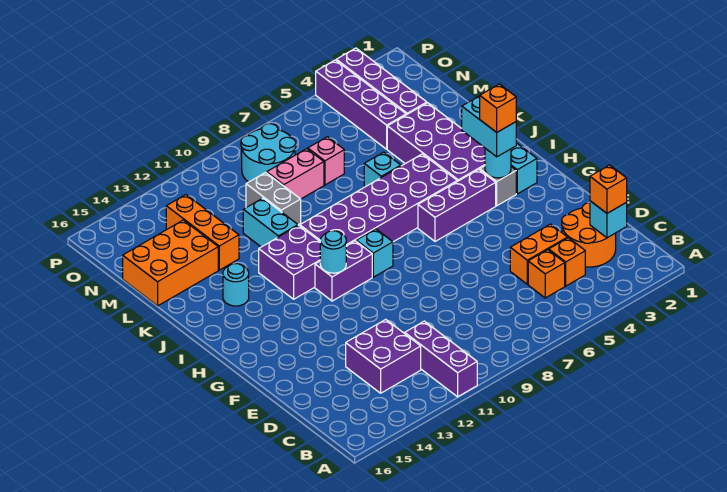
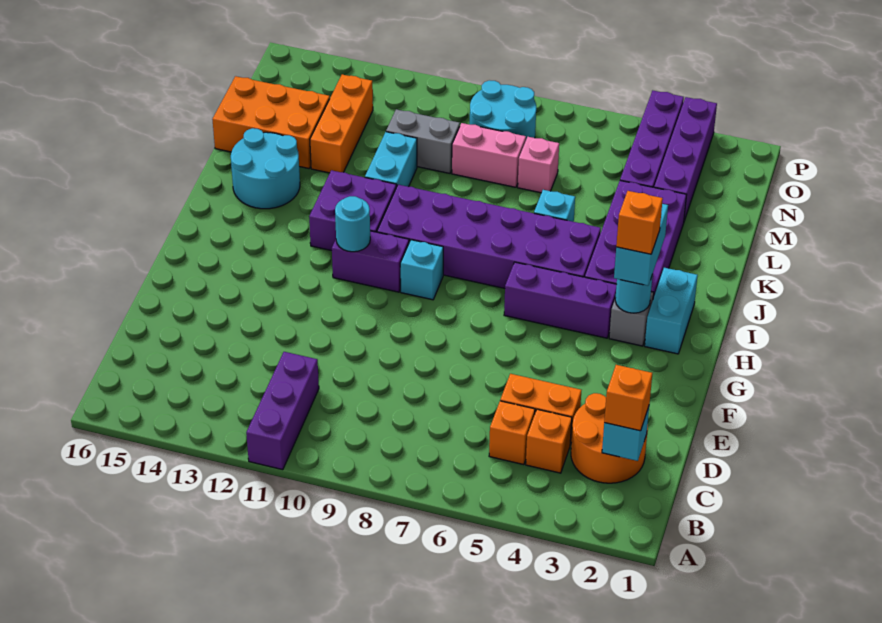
purple brick C12:D13 level 1 -> none
cyan round brick J14 level 1 -> cyan round brick J14:K15 level 1
grey brick L10:M10 level 1 -> grey brick M10:M11 level 1

